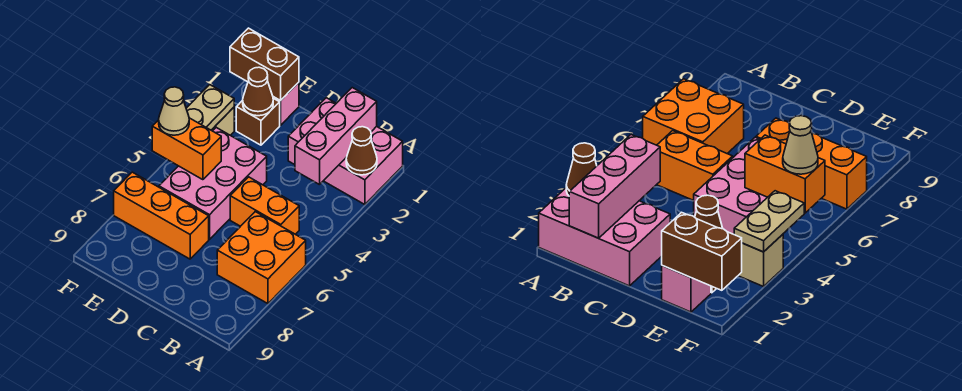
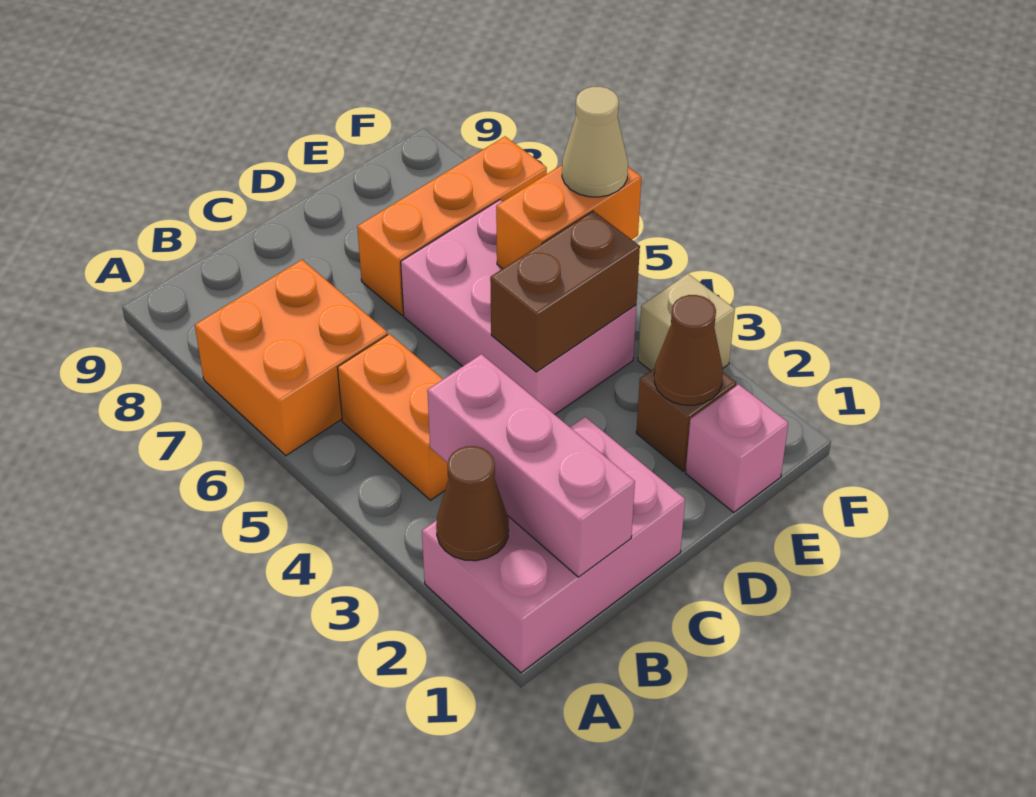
orange brick B5:C5 level 1 -> orange brick B4:B5 level 1
brown brick E1:F1 level 2 -> brown brick D4:E4 level 2
tan plate F3:F4 level 2 -> none

